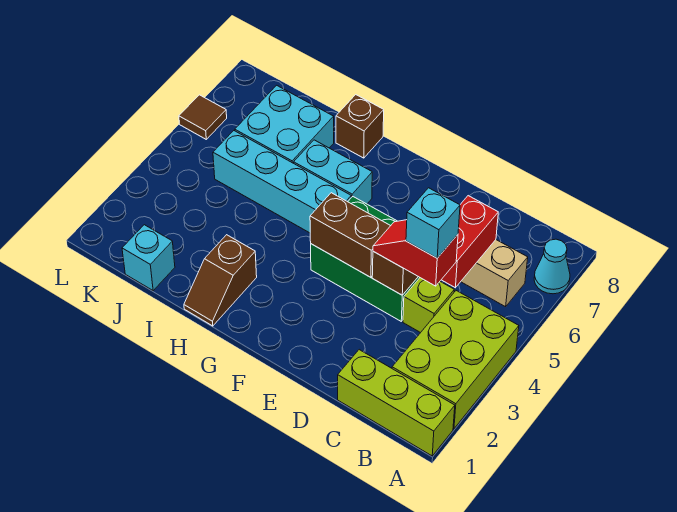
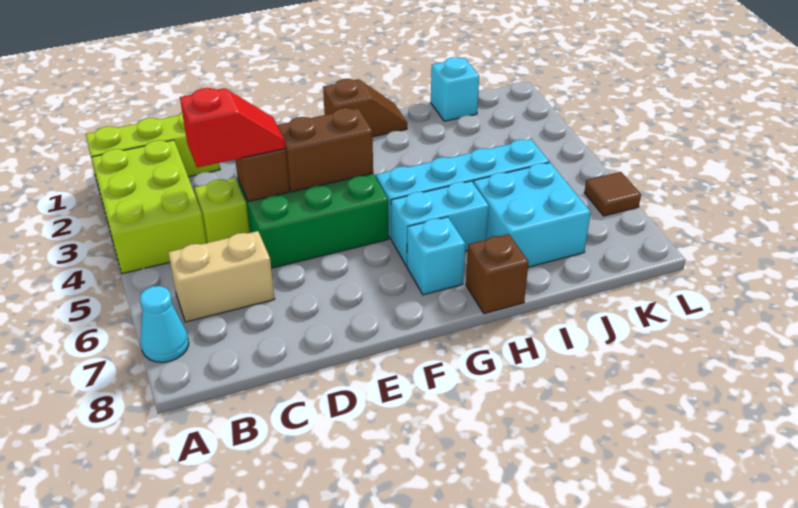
cyan brick C4 level 4 -> cyan brick G7 level 1
red brick C5:C6 level 2 -> none
brown slope H1:H2 level 1 top 2 -> brown slope G1:H1 level 1 top G

